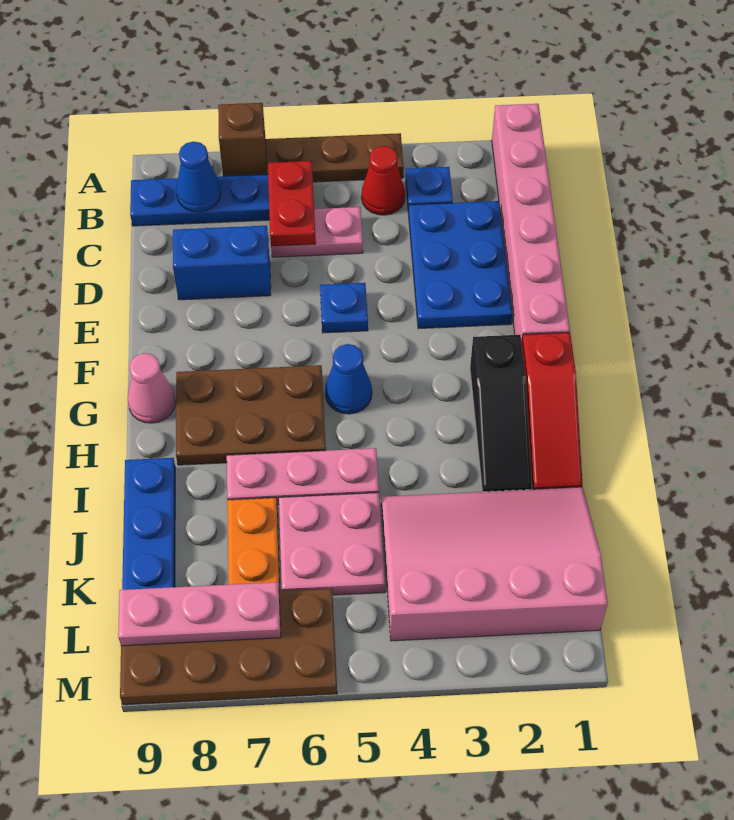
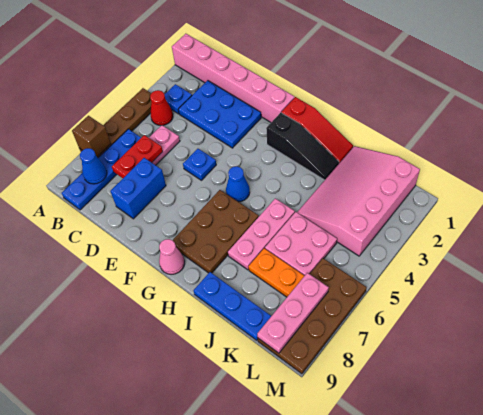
red plate B6:C6 level 2 -> red plate C6:C7 level 2

